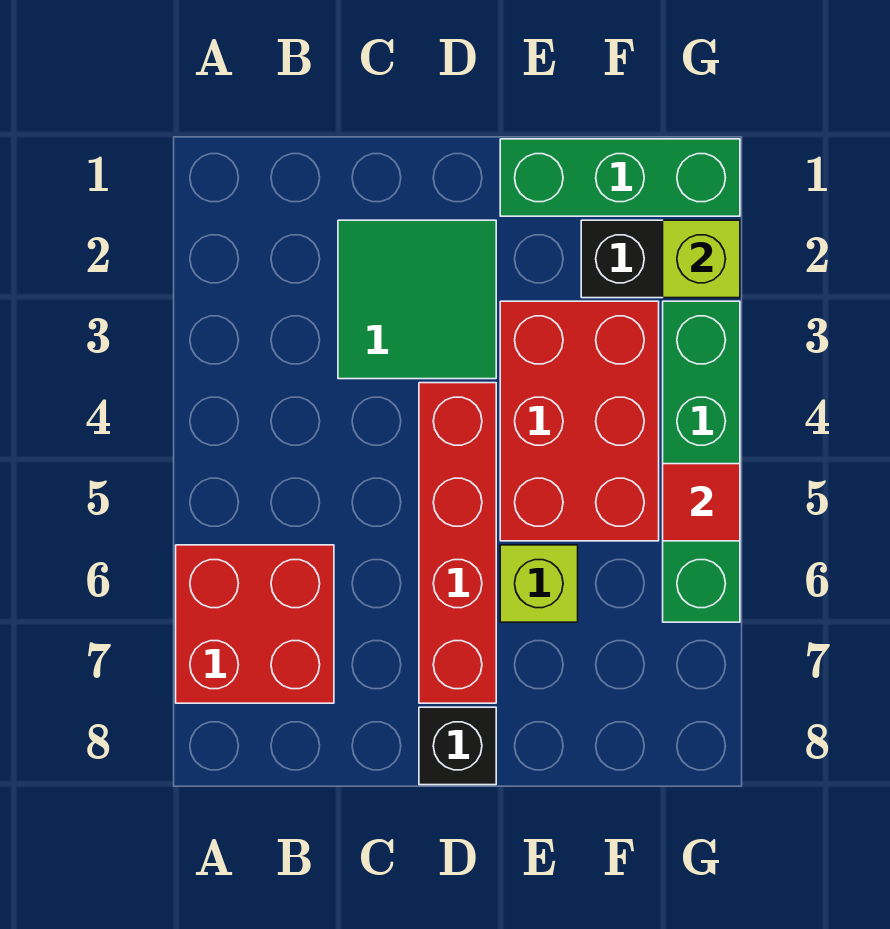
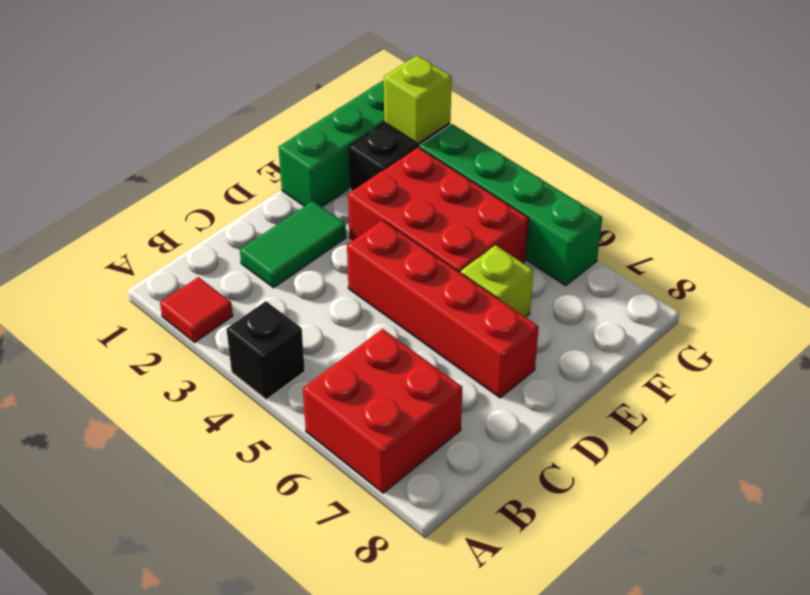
green tile C2:D3 level 1 -> green tile C2:D2 level 1
black brick D8 level 1 -> black brick A4 level 1
red tile G5 level 2 -> red tile A2 level 1

